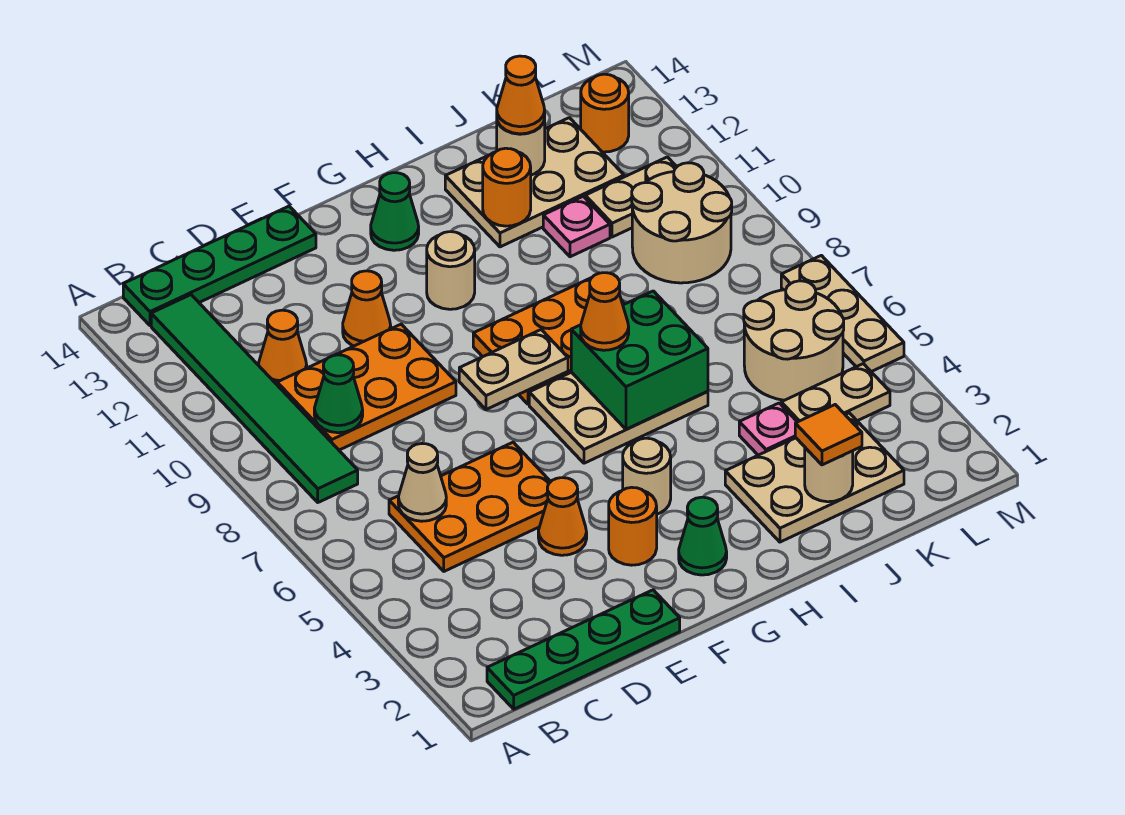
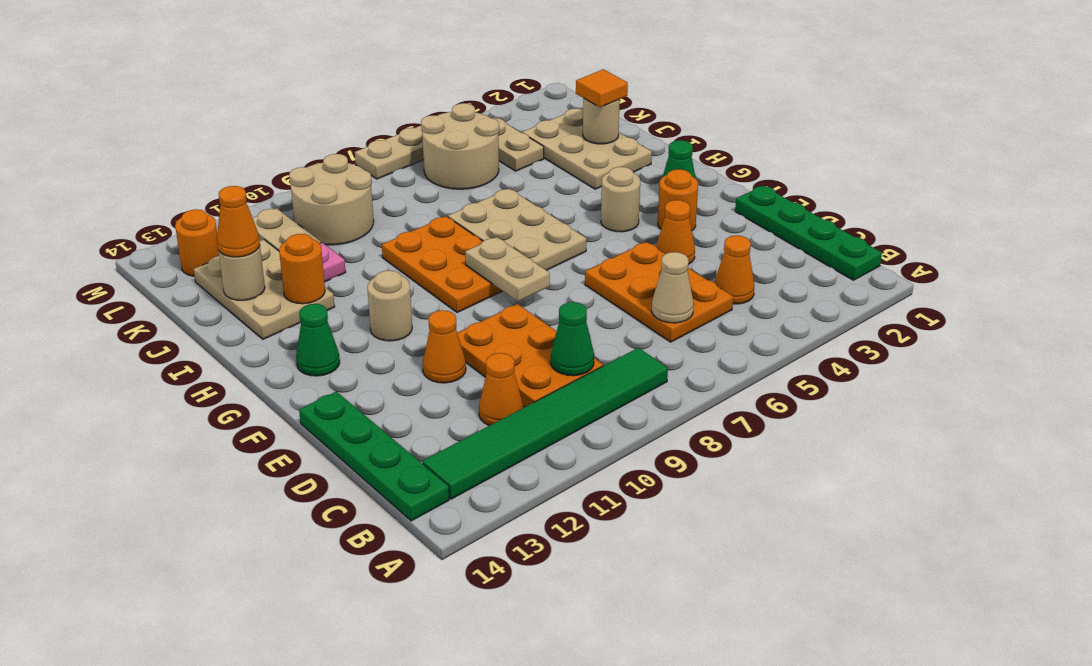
green brick H6:I7 level 2 -> none
orange cone H7 level 3 -> orange cone C4 level 1
pink plate J4 level 1 -> none

